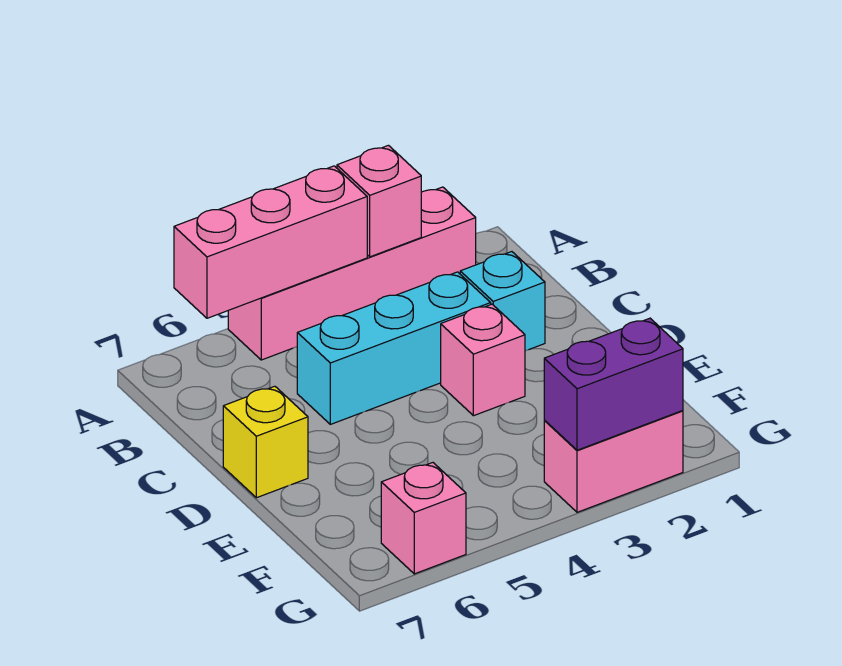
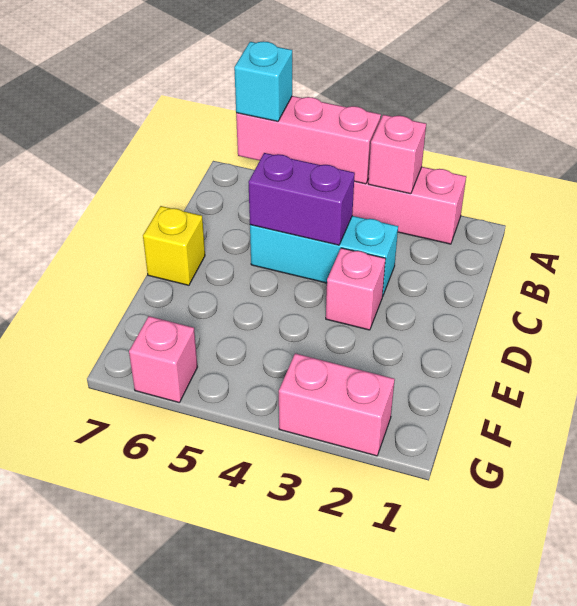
cyan brick C2 level 1 -> cyan brick A6 level 3
purple brick G2:G3 level 2 -> purple brick C4:C5 level 2

